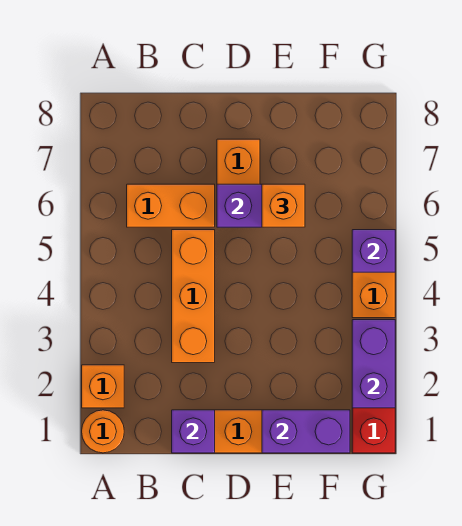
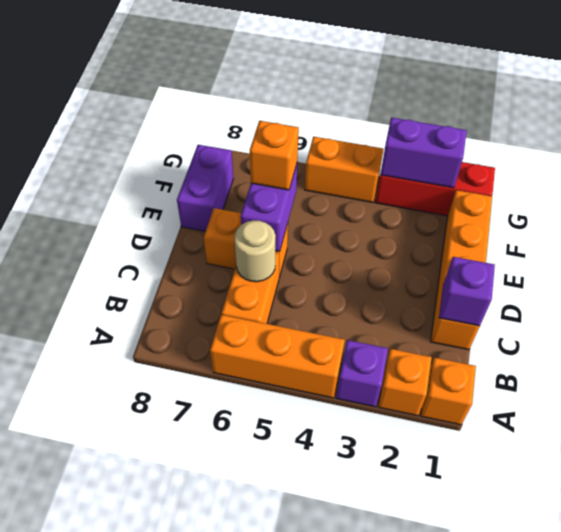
orange round brick A1 level 1 -> orange brick A1 level 1
orange brick C3:C5 level 1 -> orange brick A4:A6 level 1
none -> tan round brick C6 level 2
purple brick E1:F1 level 2 -> purple brick E8:F8 level 1
purple brick G5 level 2 -> purple brick A3 level 1

